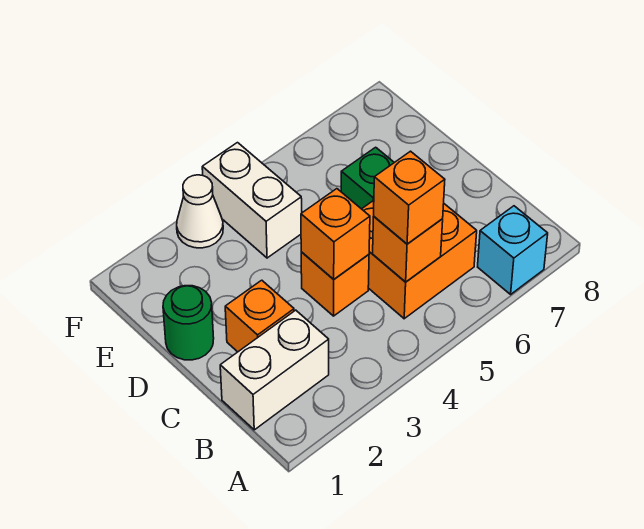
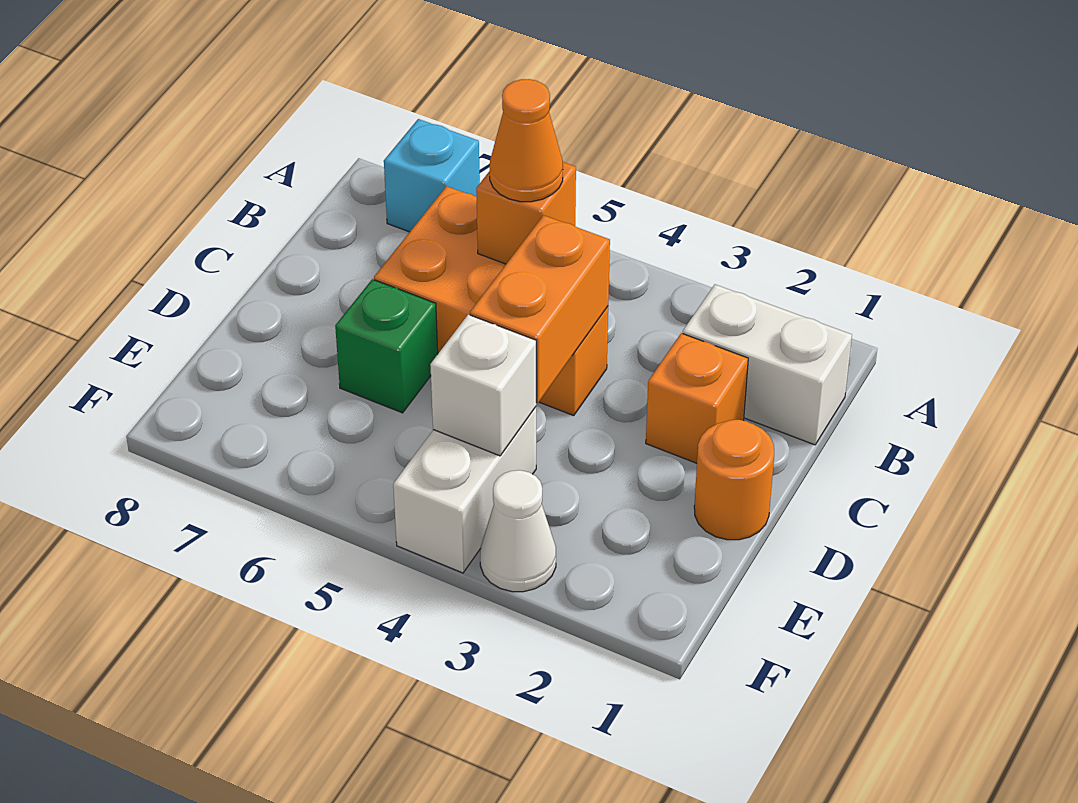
orange brick B5 level 3 -> orange cone B5 level 3
orange brick C4 level 2 -> orange brick C4:D4 level 2
green round brick D1 level 1 -> orange round brick D1 level 1
none -> white brick E4 level 2

